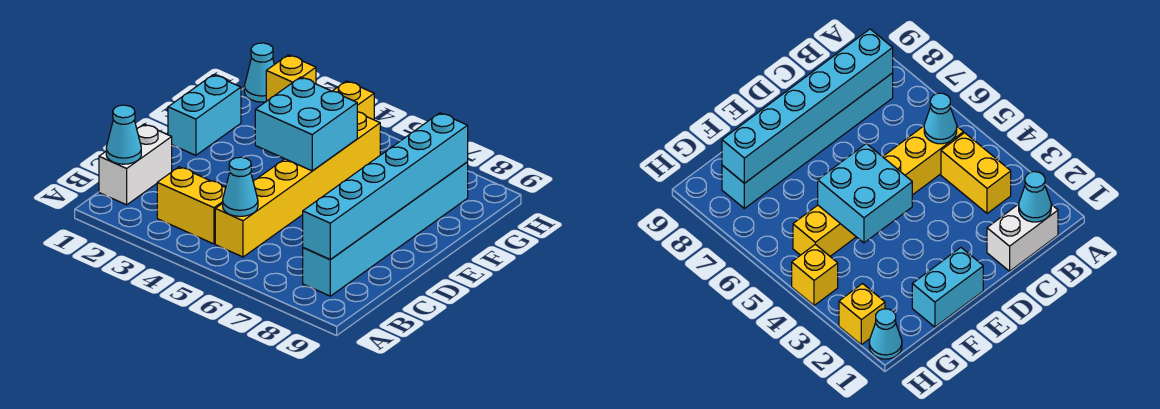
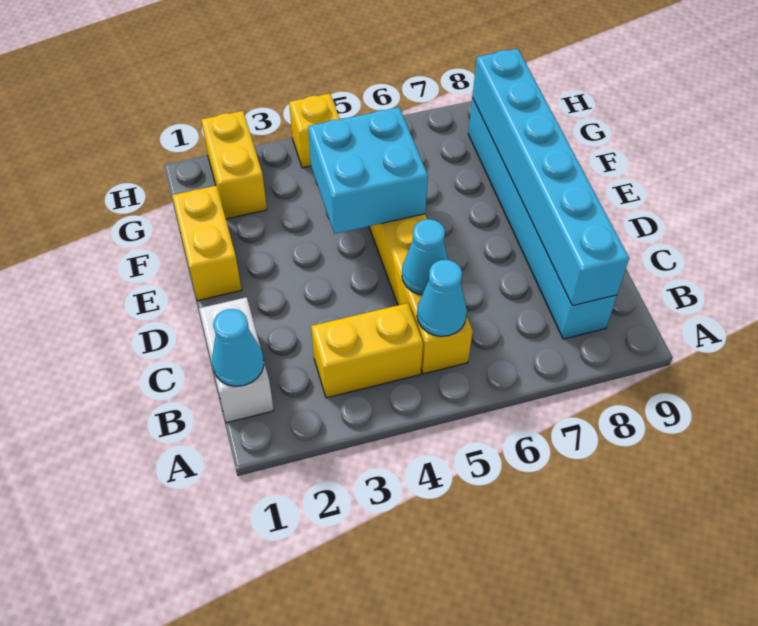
cyan brick E1:F1 level 1 -> yellow brick E1:F1 level 1
cyan cone H1 level 1 -> cyan cone C5 level 2
yellow brick H2 level 1 -> yellow brick G2:H2 level 1

